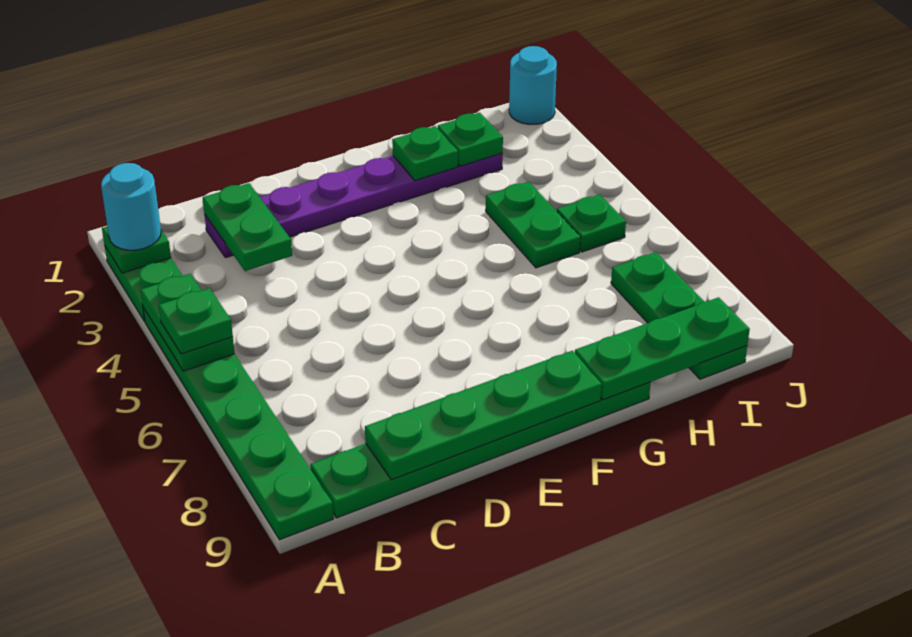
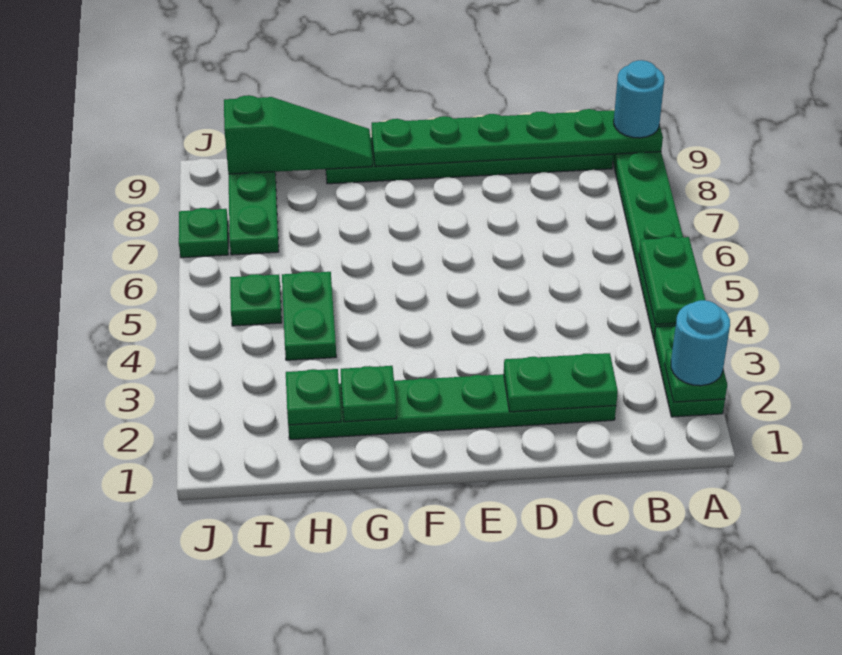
green plate A5 level 3 -> green plate J7 level 1
purple plate C2:H2 level 1 -> green plate C2:H2 level 1
green plate C2:C3 level 2 -> green plate C2:D2 level 2
green plate C9:F9 level 2 -> green plate A9:F9 level 2
green plate G9:I9 level 2 -> green slope G9:I9 level 2 top I
cyan round brick J1 level 1 -> cyan round brick A9 level 3

